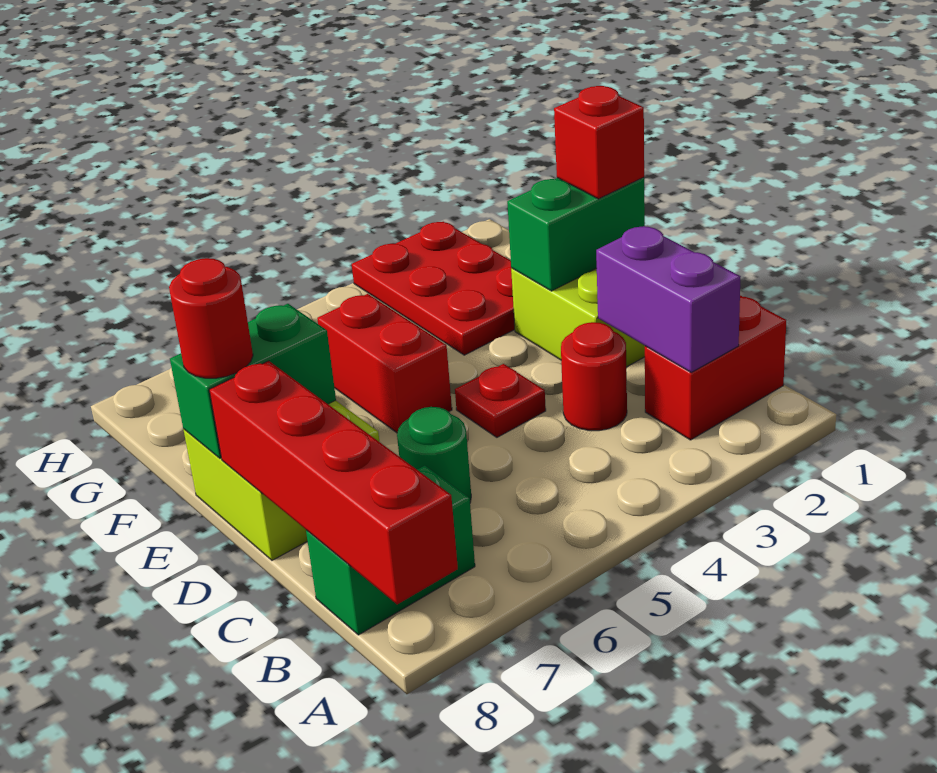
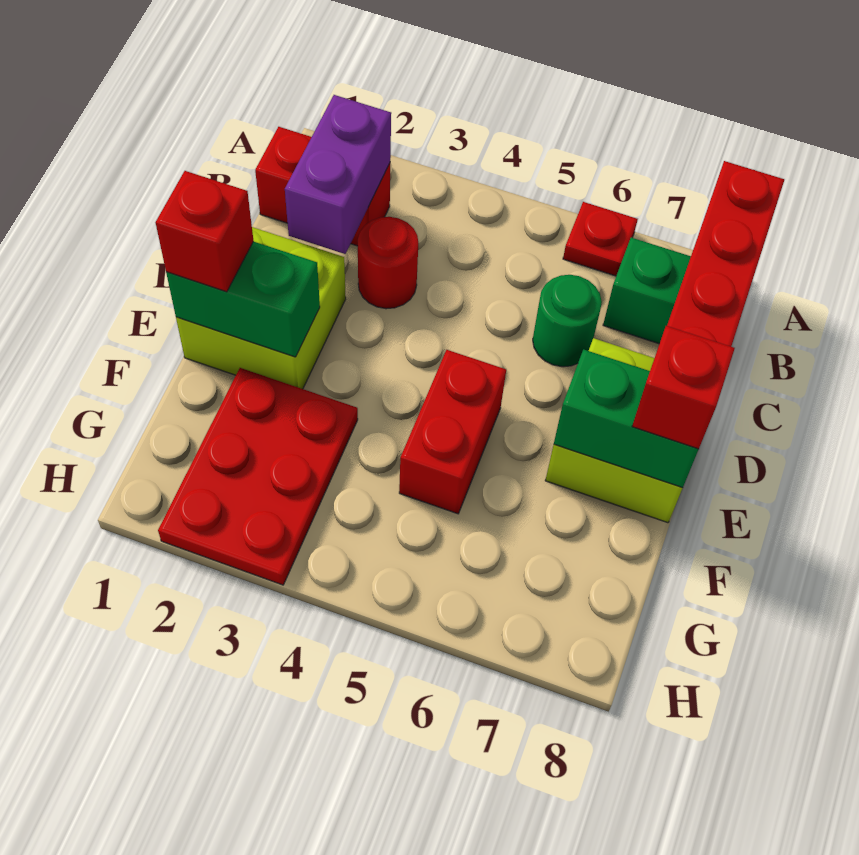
red plate D4 level 1 -> red plate A6 level 1
red round brick E8 level 3 -> red brick E8 level 3

